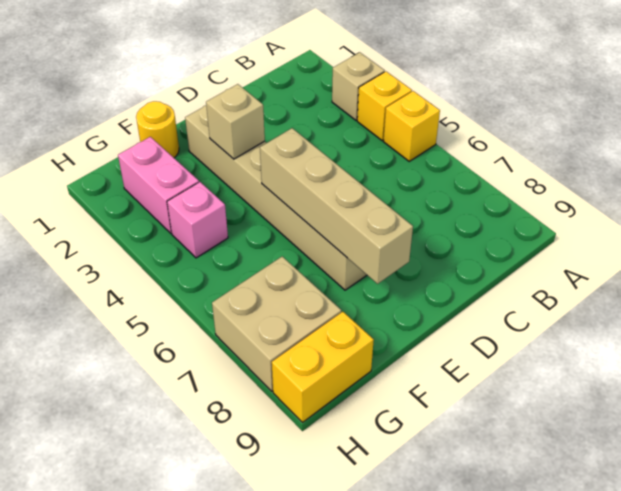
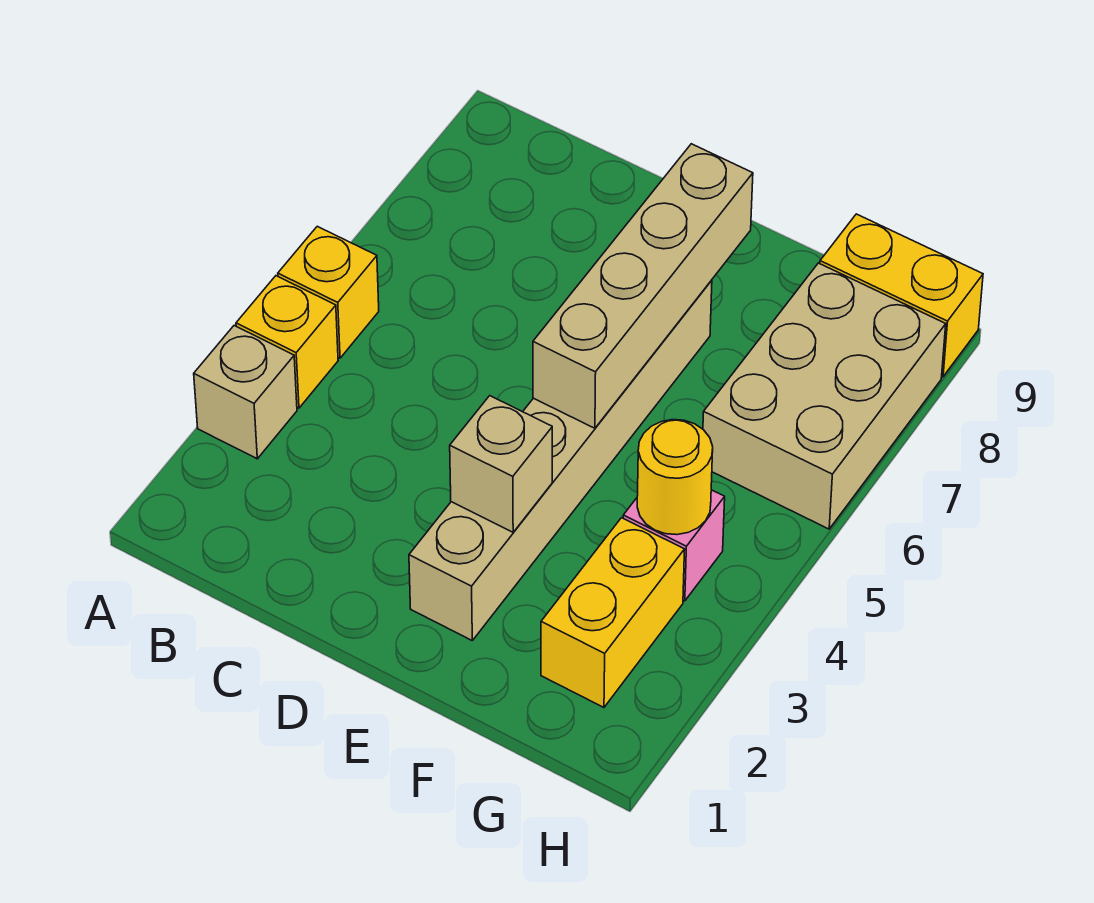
yellow round brick F1 level 1 -> yellow round brick G4 level 2
pink brick G2:G3 level 1 -> yellow brick G2:G3 level 1
tan brick G7:H8 level 1 -> tan brick G6:H8 level 1

